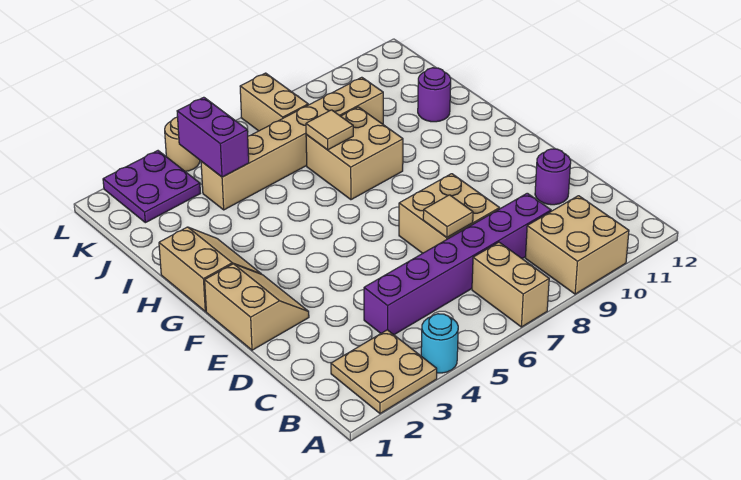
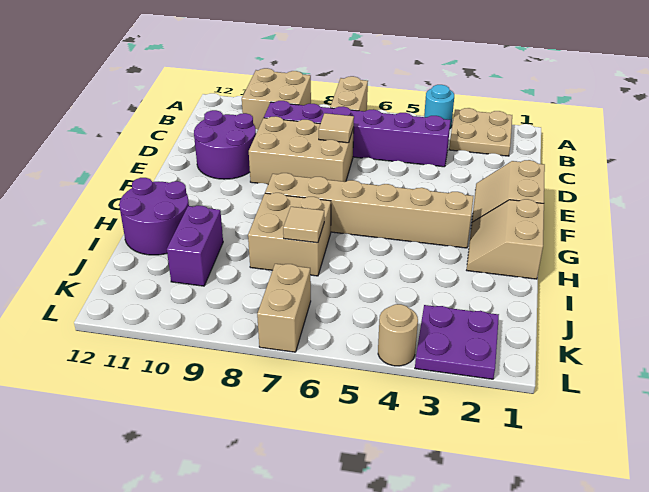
tan brick D7:E8 level 1 -> tan brick D7:E9 level 1
purple round brick D11 level 1 -> purple round brick D10:E11 level 1
purple round brick I11 level 1 -> purple round brick H11:I12 level 1
tan brick J4:J9 level 1 -> tan brick G3:G8 level 1
purple brick J4:K4 level 2 -> purple brick I10:J10 level 1

